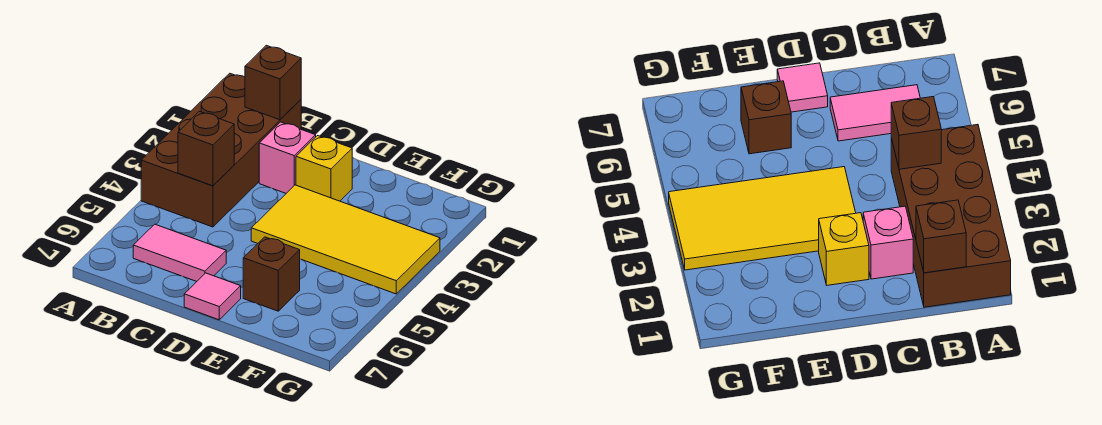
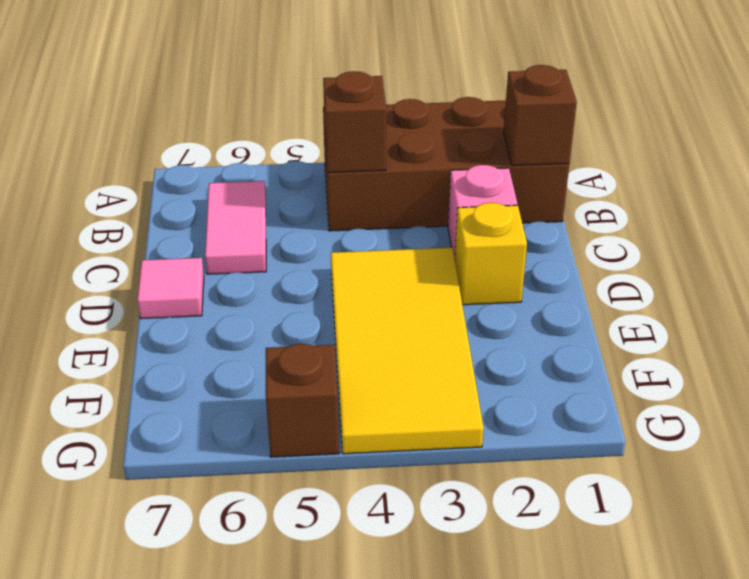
brown brick E6 level 1 -> brown brick G5 level 1

